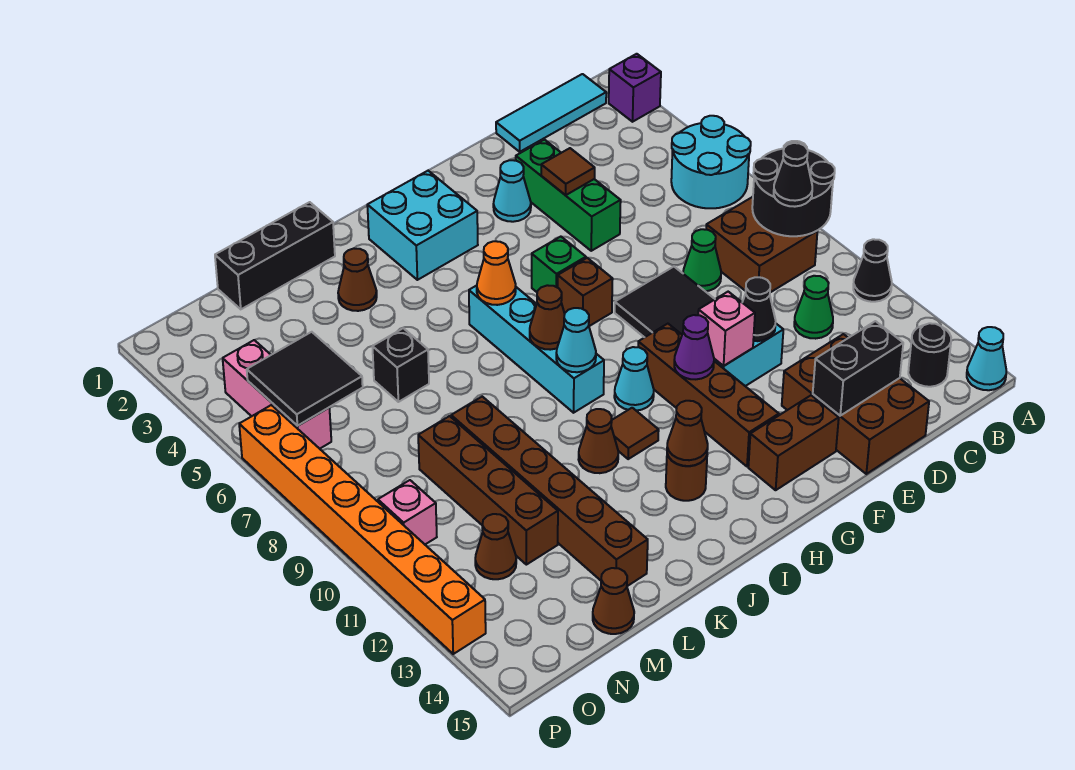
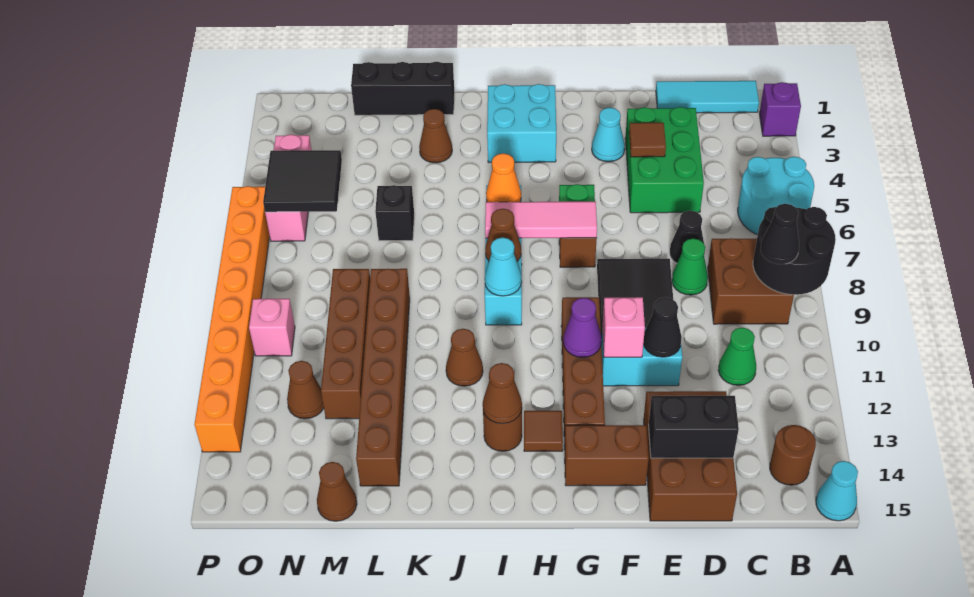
black cone A11 level 1 -> black cone D7 level 1
black round brick B14 level 1 -> brown round brick B14 level 1
green brick E3:E5 level 1 -> green brick D3:E5 level 1
none -> pink tile G7:I7 level 2
cyan cone H10 level 1 -> none
brown tile I11 level 1 -> brown tile H13 level 1

